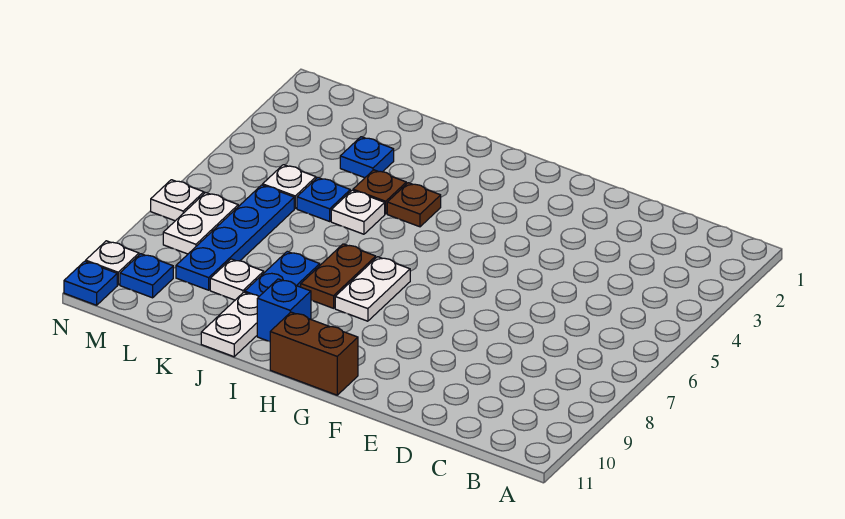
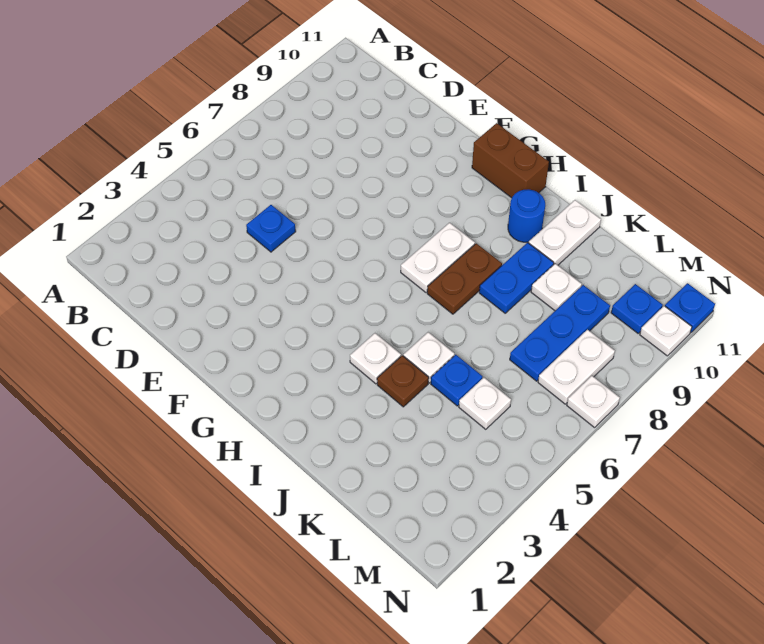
brown plate I4 level 1 -> white plate I4 level 1
blue brick I10 level 1 -> blue round brick I10 level 1
blue plate K3 level 1 -> blue plate D5 level 1
blue plate L6:L9 level 1 -> blue plate L7:L9 level 1

